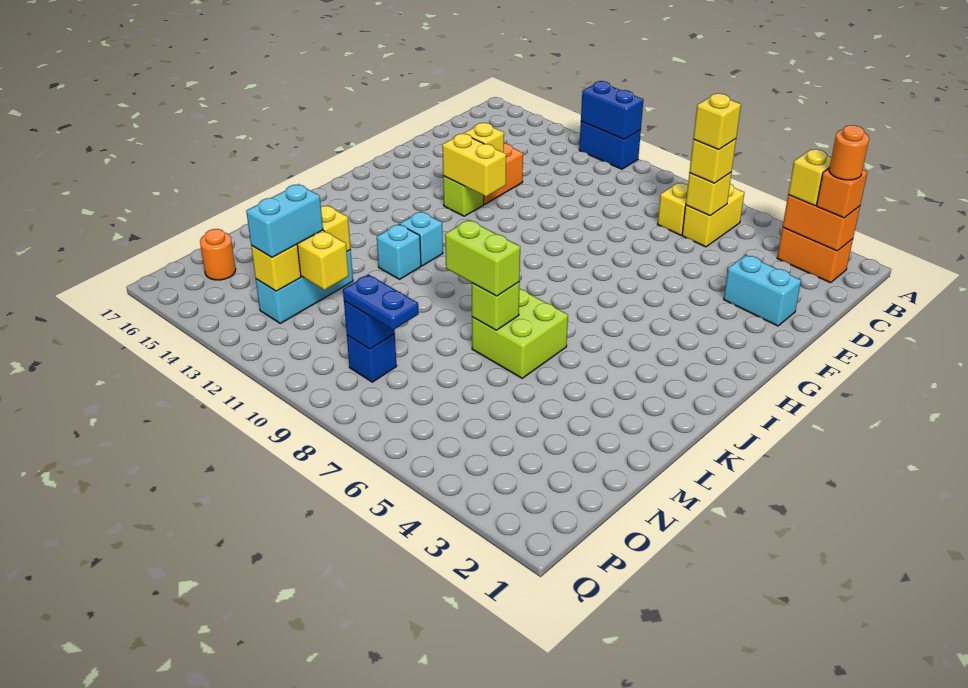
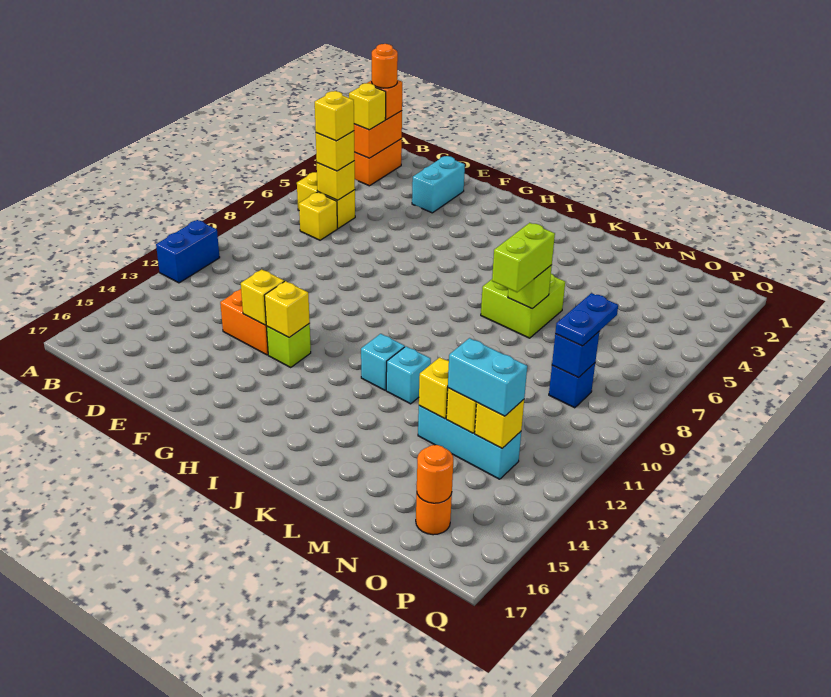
blue brick A11:A12 level 2 -> none
yellow brick G12:G13 level 2 -> yellow brick G13 level 2
none -> orange round brick O16 level 2

